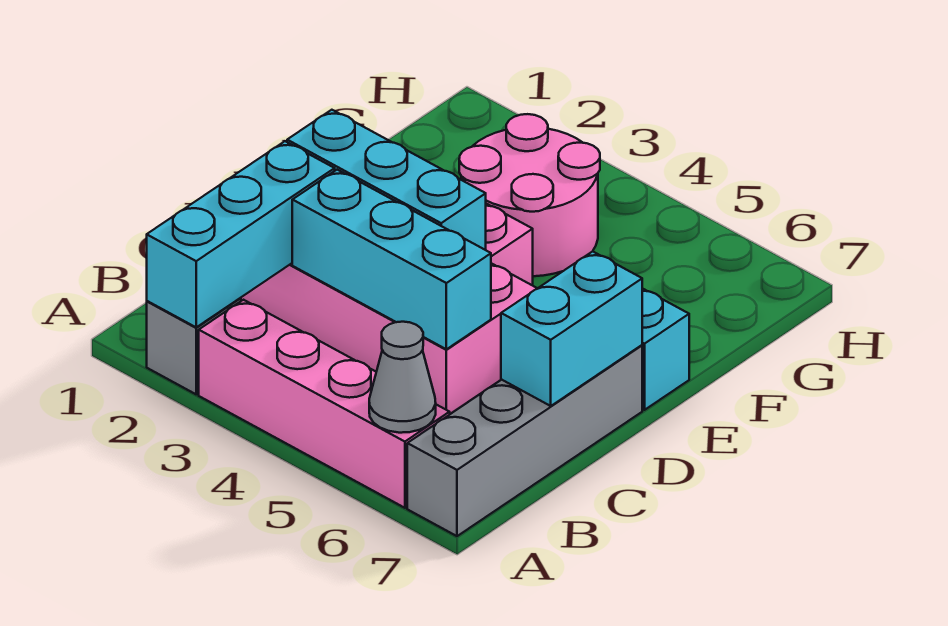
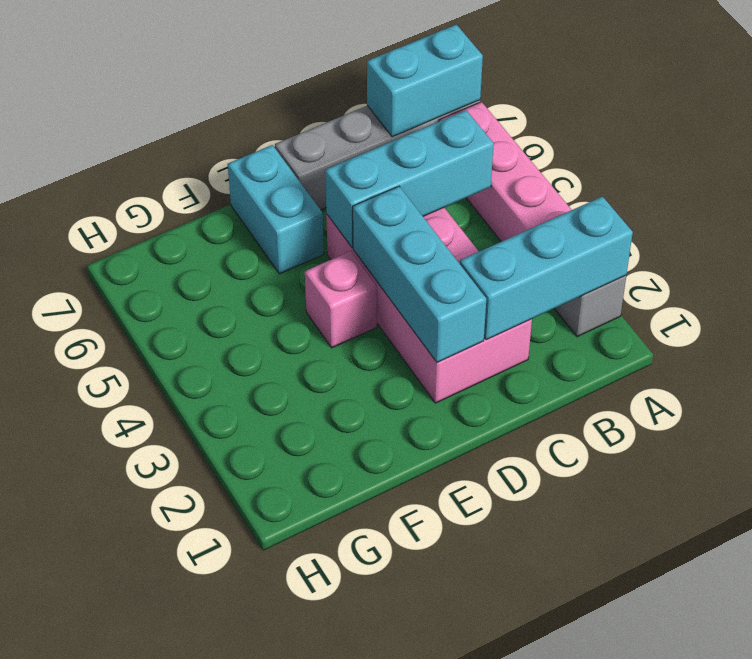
grey cone A6 level 2 -> none
cyan brick C3:C5 level 2 -> cyan brick B5:D5 level 2
cyan brick C7:D7 level 2 -> cyan brick A7:B7 level 2
pink round brick F3:G4 level 1 -> none

